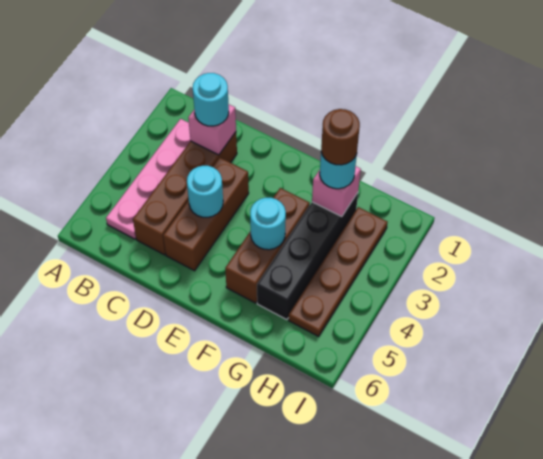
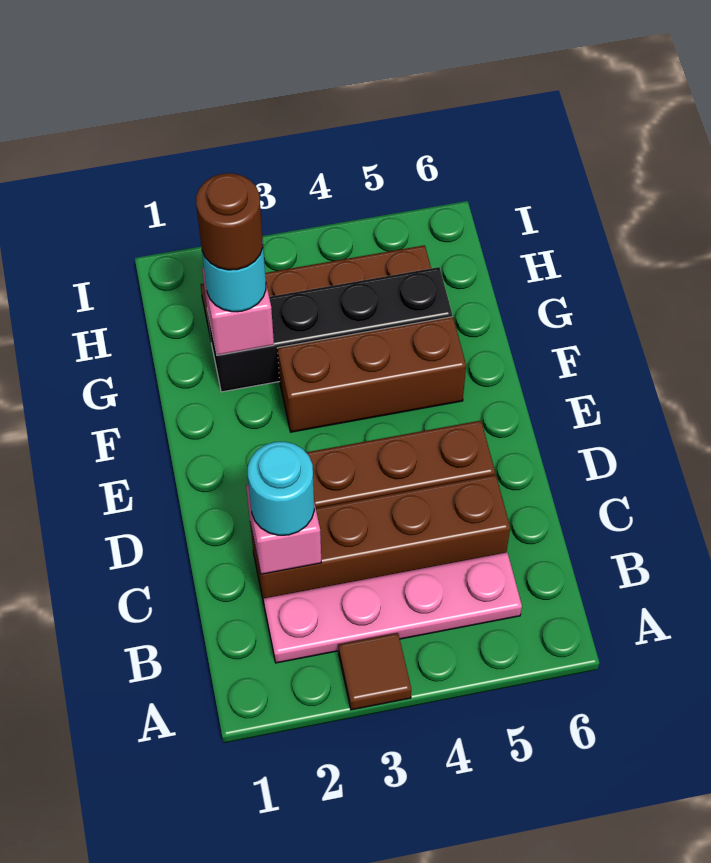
none -> brown tile A3 level 1
cyan round brick D4 level 2 -> none
cyan round brick F4 level 2 -> none

